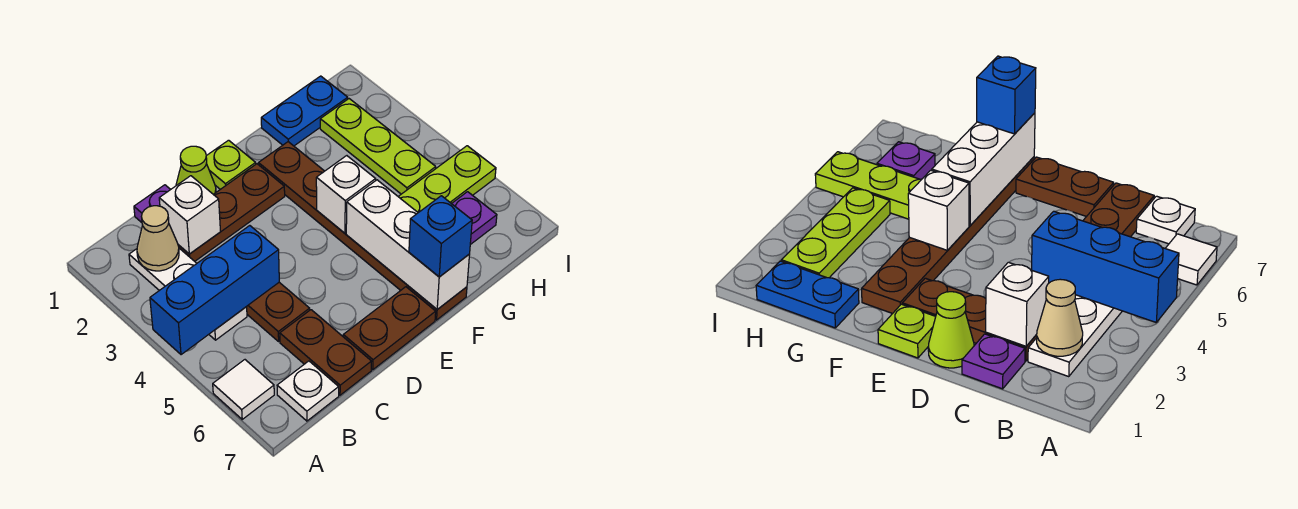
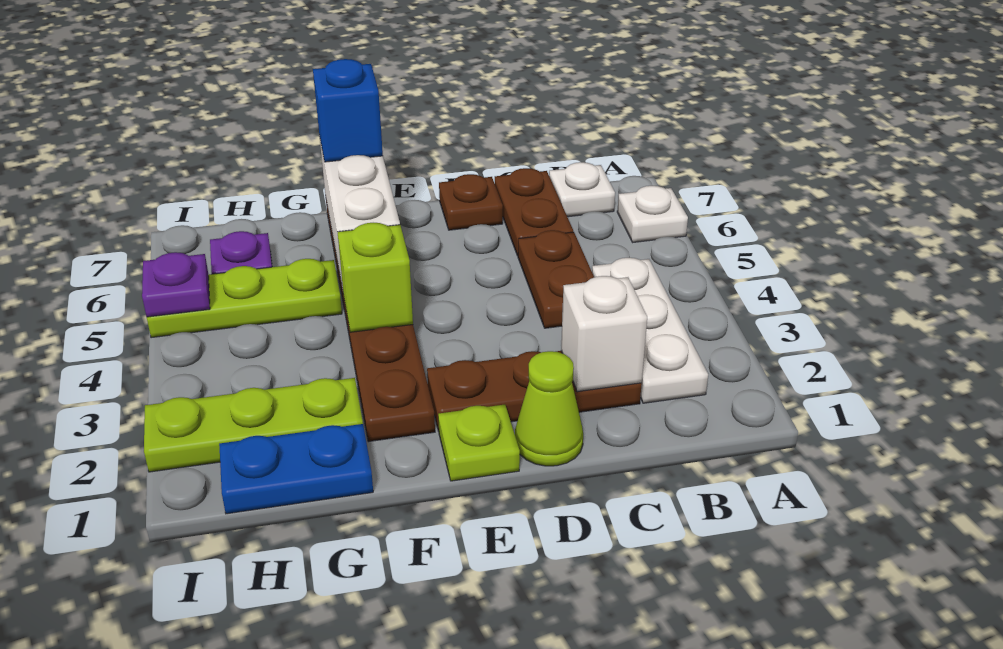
blue brick A4:C4 level 2 -> none
white tile A6 level 1 -> white plate A6 level 1
tan cone B2 level 2 -> none
purple plate C1 level 1 -> purple plate I5 level 2
brown plate D7:E7 level 1 -> brown plate D7 level 1
white brick F4 level 2 -> lime brick F4 level 2
lime plate H2:H4 level 1 -> lime plate G2:I2 level 1

